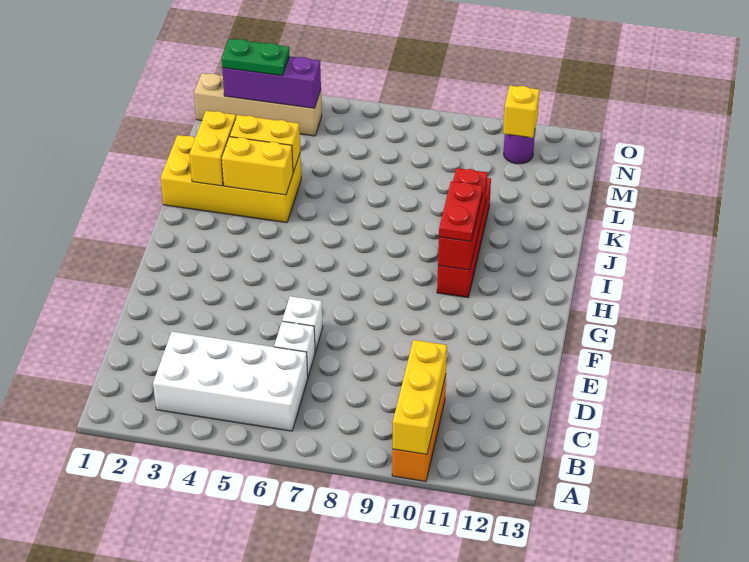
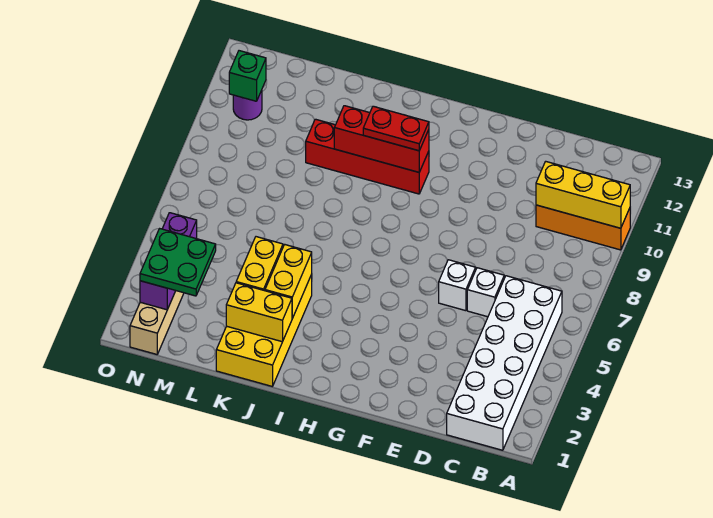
white brick B3:C6 level 1 -> white brick B1:C6 level 1
green plate N2:N3 level 3 -> green plate M2:N3 level 3
yellow brick N11 level 2 -> green brick N11 level 2

